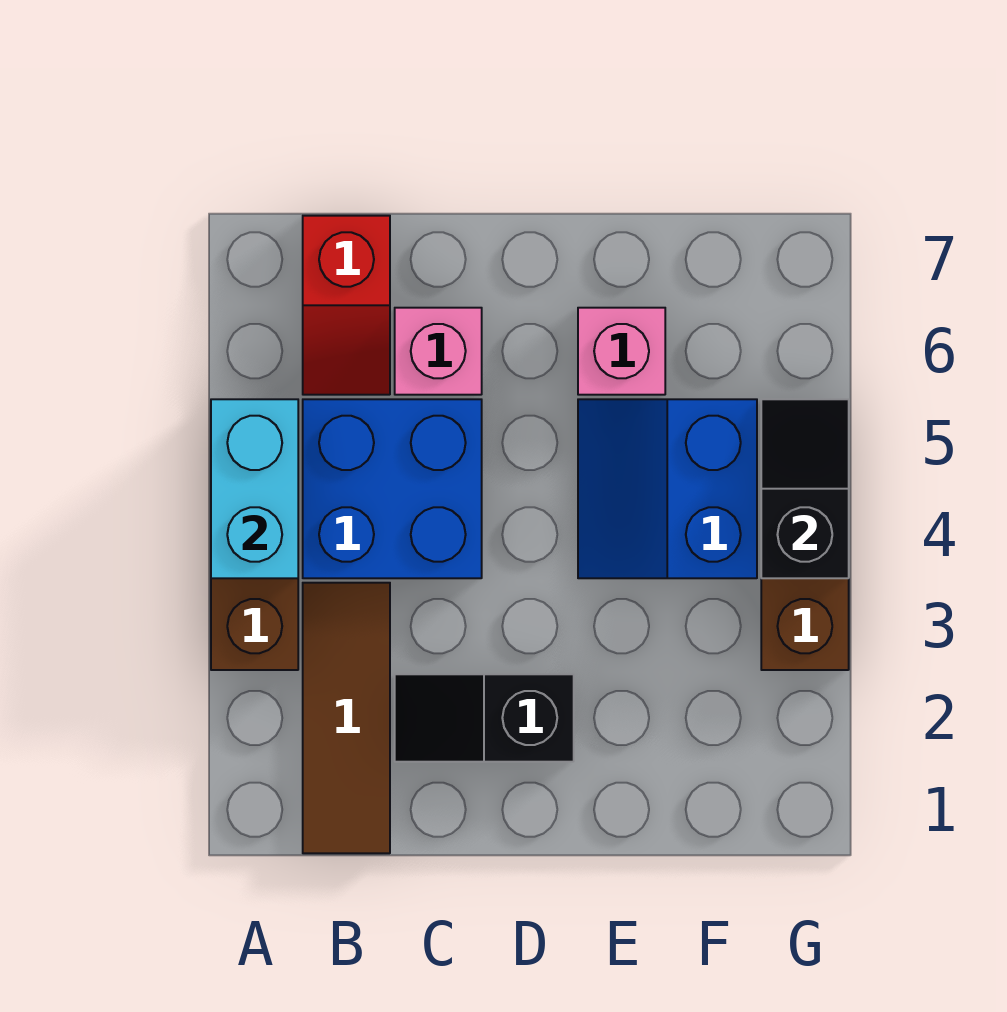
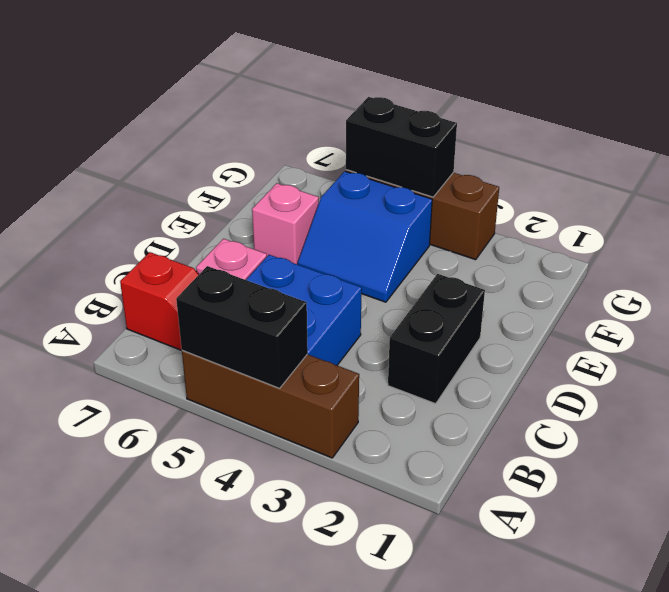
cyan brick A4:A5 level 2 -> black brick A4:A5 level 2
brown tile B1:B3 level 1 -> none
black slope C2:D2 level 1 top D -> black brick C2:D2 level 1
black slope G4:G5 level 2 top 4 -> black brick G4:G5 level 2

